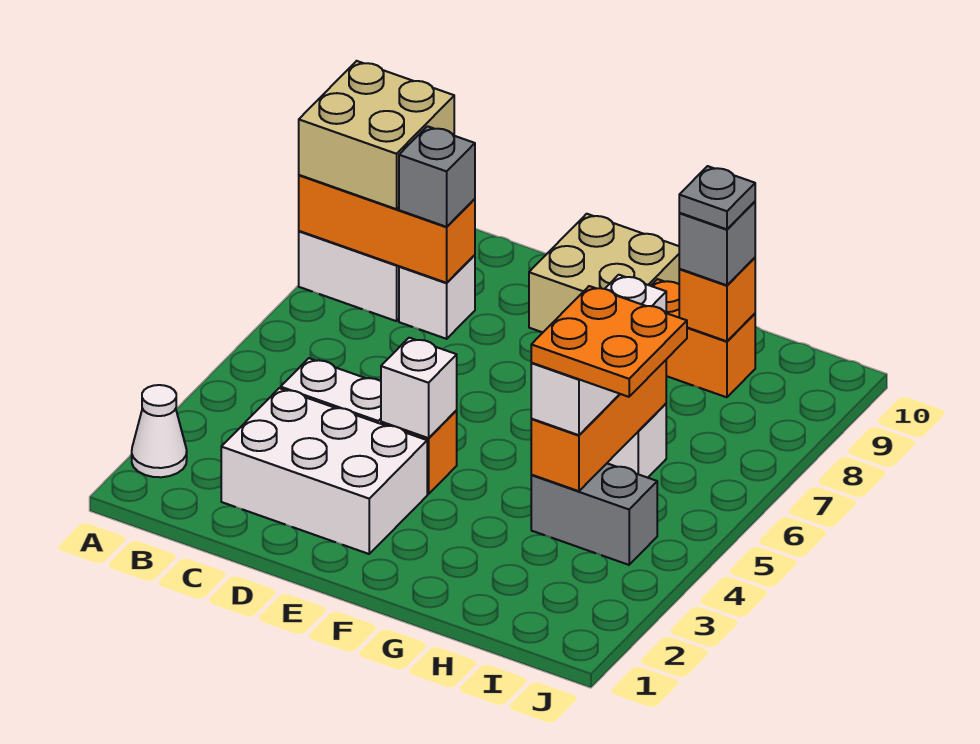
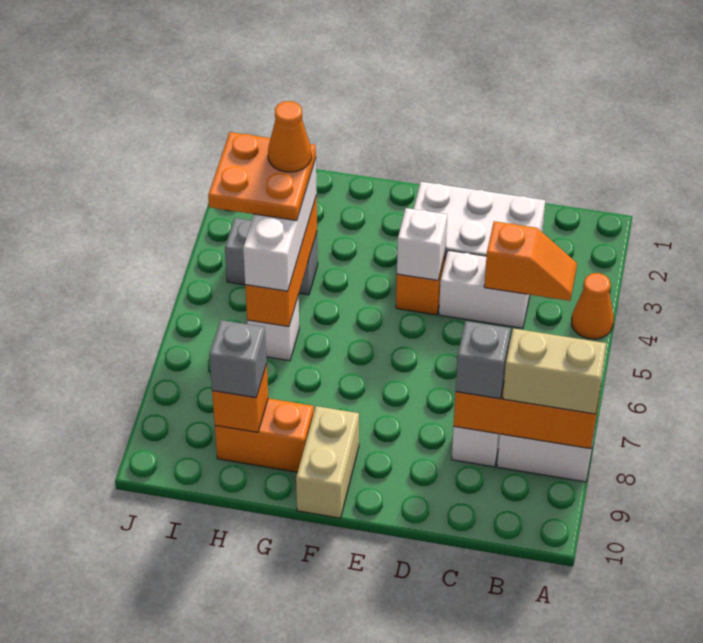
white cone A2 level 1 -> none
none -> orange cone A4 level 1
tan brick A8:B9 level 3 -> tan brick A8:B8 level 3
none -> orange slope B4:C4 level 2 top C
tan brick E9:F10 level 1 -> tan brick F9:F10 level 1
none -> orange cone H4 level 5
grey plate H9 level 4 -> none

